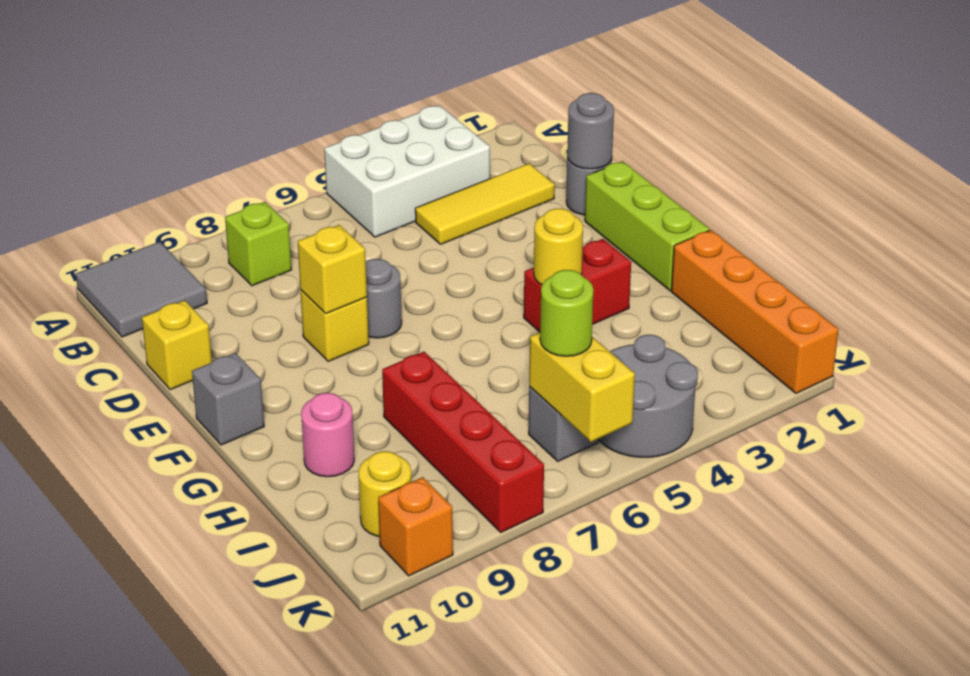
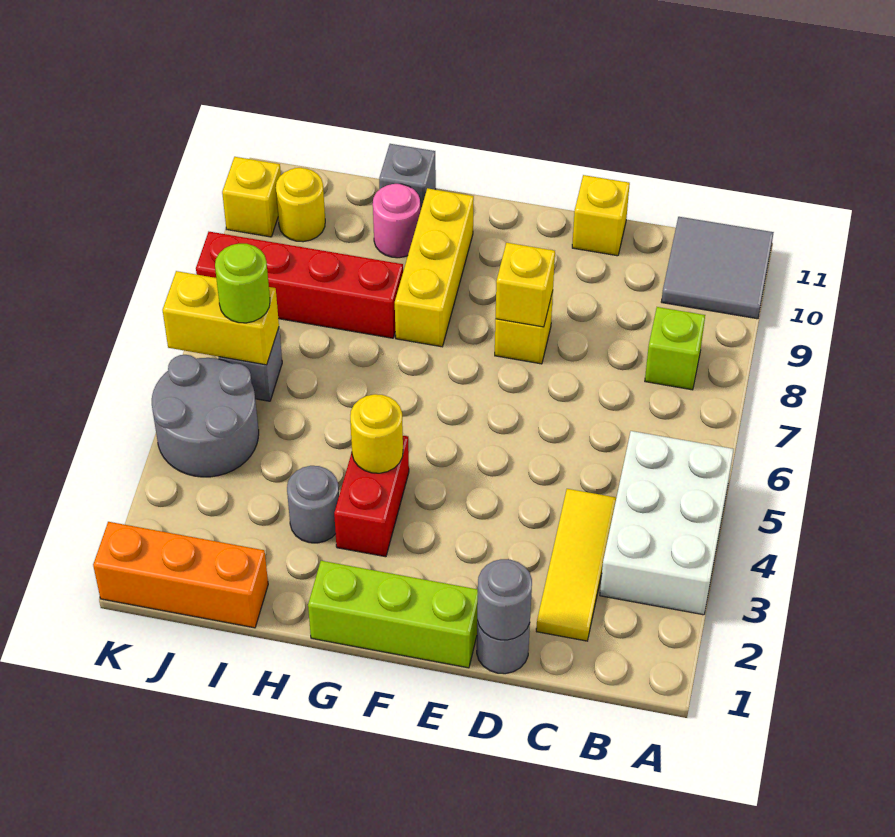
grey round brick E7 level 1 -> grey round brick H3 level 1
grey brick F11 level 1 -> grey brick H11 level 1
none -> yellow brick G8:G10 level 1
orange brick H1:K1 level 1 -> orange brick I1:K1 level 1
orange brick K10 level 1 -> yellow brick K10 level 1

